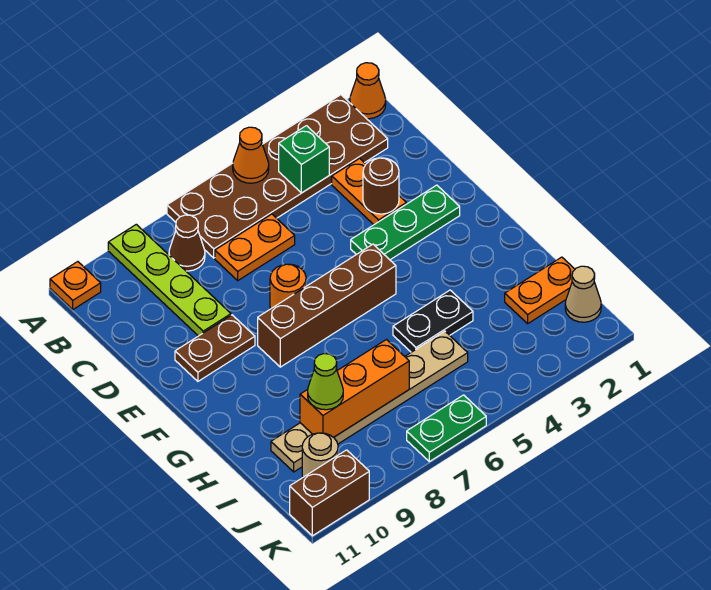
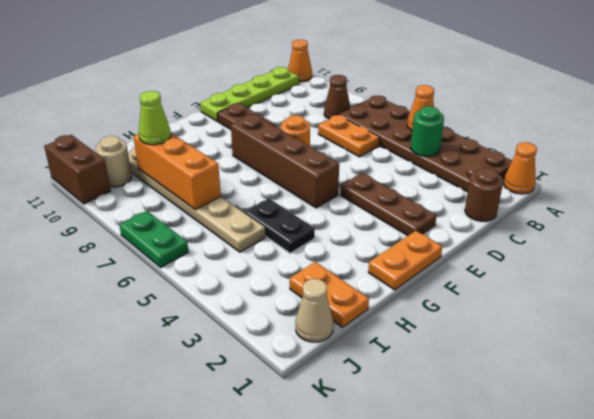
lime plate A9:D9 level 1 -> lime plate B11:E11 level 1
orange plate A11 level 1 -> orange cone A11 level 1
green brick B4 level 2 -> green round brick B4 level 2
orange plate C3:D3 level 1 -> orange plate F1:G1 level 1
brown round brick D3 level 2 -> brown round brick C1 level 1
green plate E2:E4 level 1 -> brown plate E2:E4 level 1

